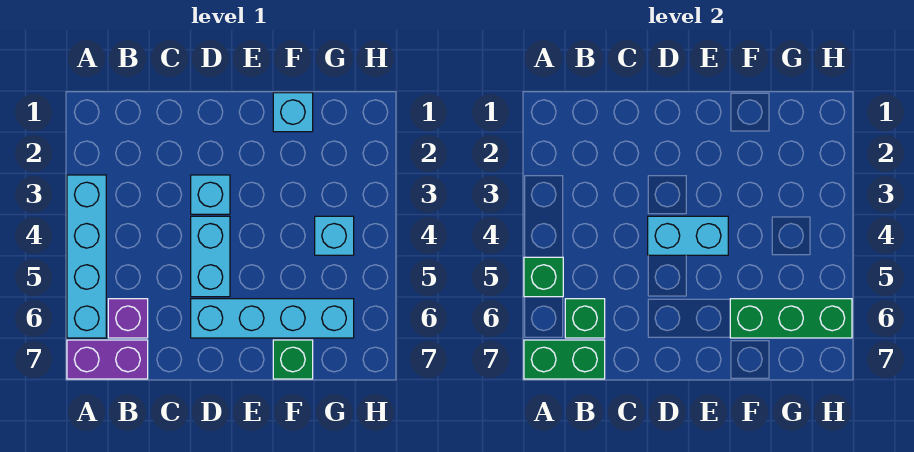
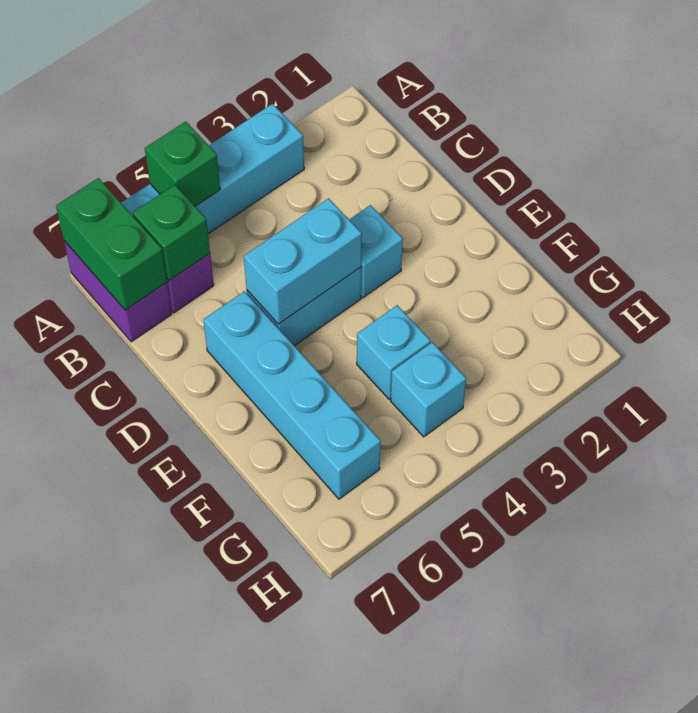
cyan brick D4:E4 level 2 -> cyan brick D4:D5 level 2
cyan brick F1 level 1 -> cyan brick F4 level 1
green brick F6:H6 level 2 -> none
green brick F7 level 1 -> none

